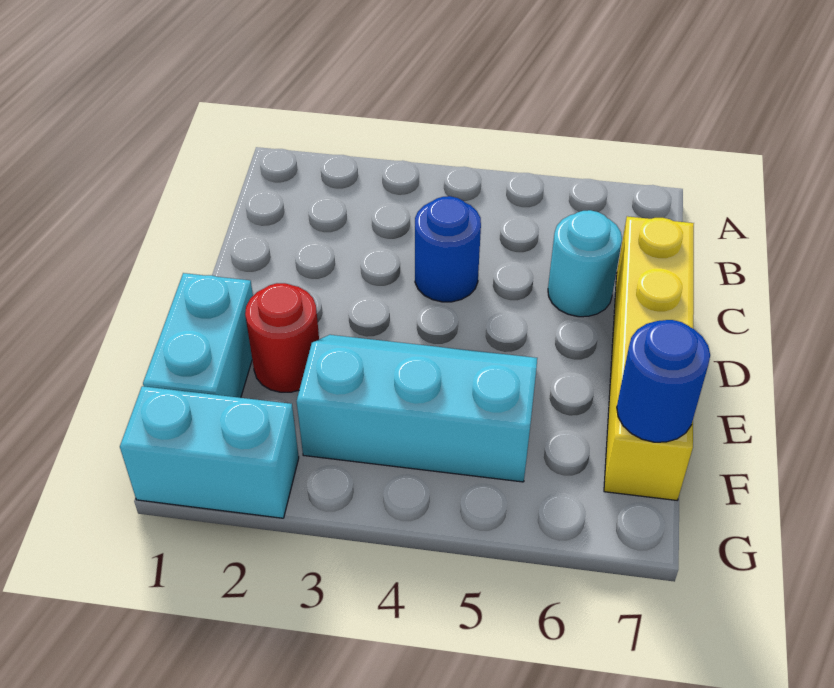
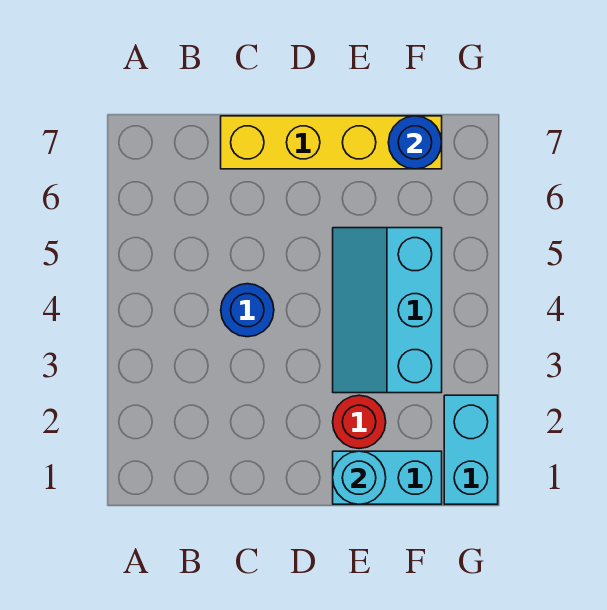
cyan round brick C6 level 1 -> cyan round brick E1 level 2

